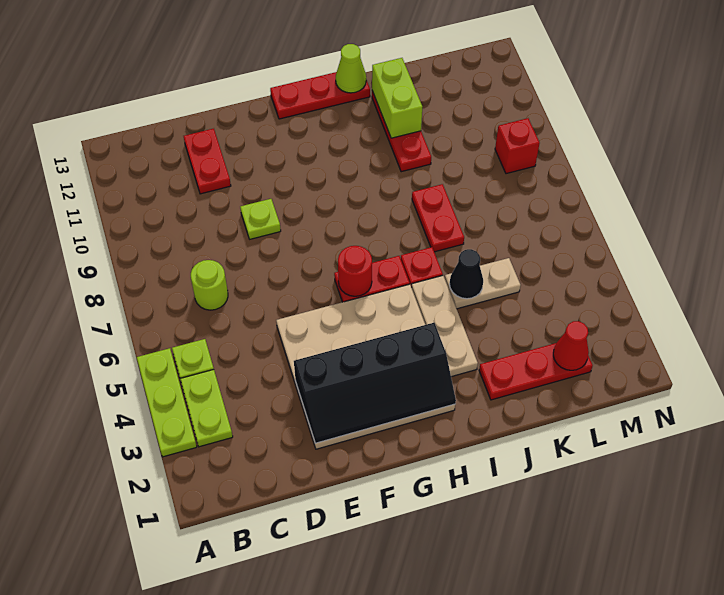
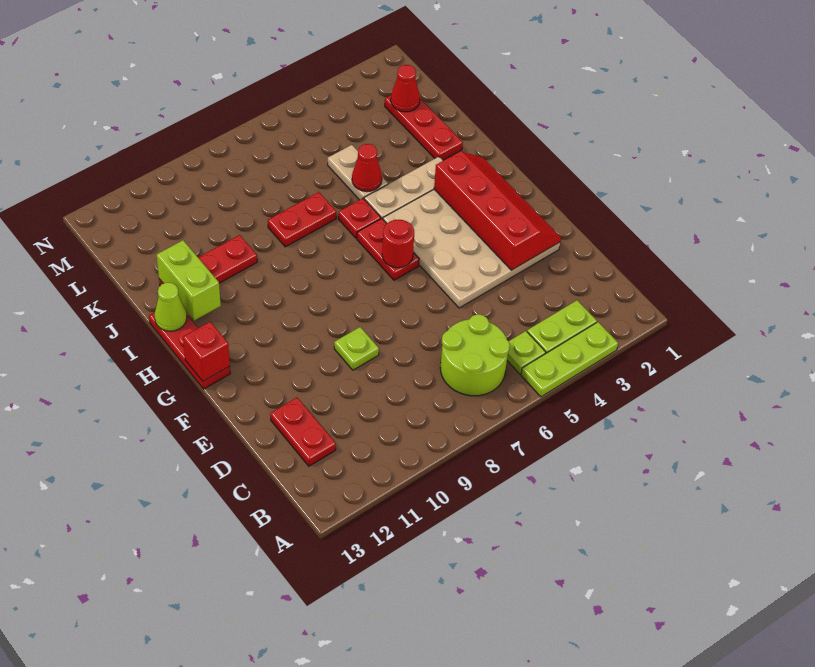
lime round brick C7 level 1 -> lime round brick B6:C7 level 1
red plate D11:D12 level 1 -> red plate C12:D12 level 1
black slope E2:H3 level 2 top 3 -> red slope E2:H3 level 2 top 3
black cone J5 level 2 -> red cone J5 level 2
lime brick J11:J12 level 2 -> lime brick I12:J12 level 2
red brick M9 level 1 -> red brick G13 level 2

